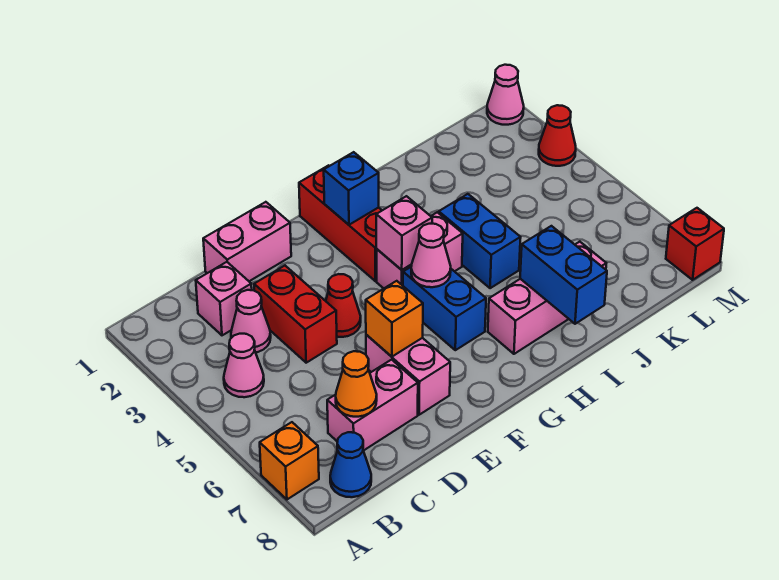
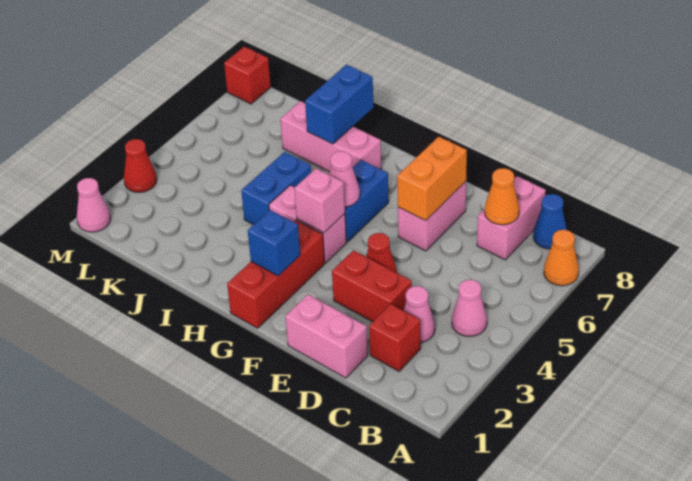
orange brick A7 level 1 -> orange cone A7 level 1
pink brick C2 level 1 -> red brick C2 level 1
pink brick C7:D7 level 1 -> pink brick C7:C8 level 1
red brick D3:D4 level 1 -> red brick D3:E3 level 1
orange brick E6 level 2 -> orange brick E6:E7 level 2

